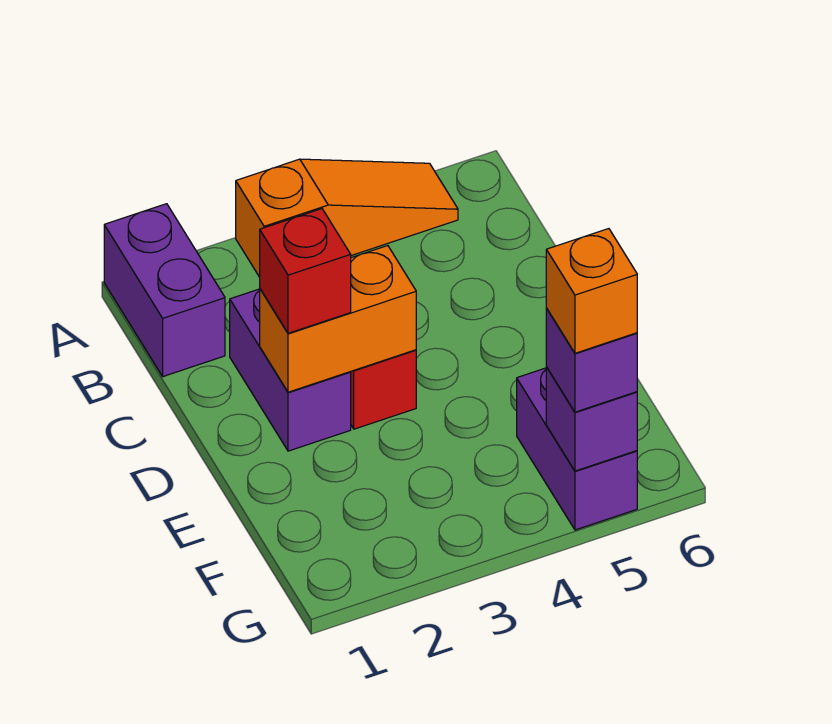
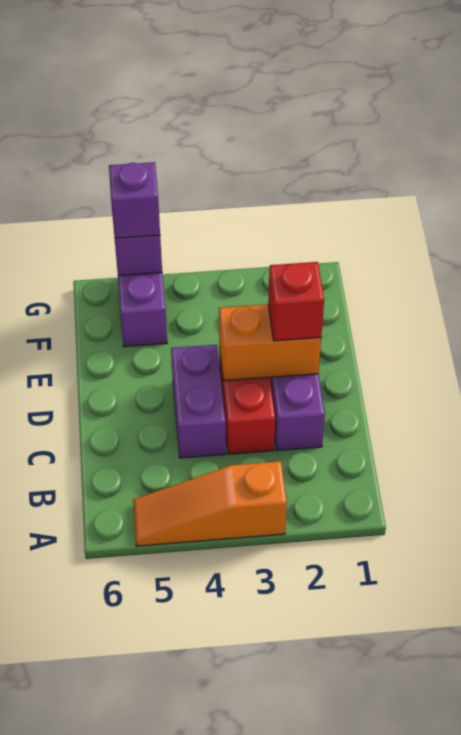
purple brick A1:B1 level 1 -> purple brick C4:D4 level 1
orange brick G5 level 4 -> none

